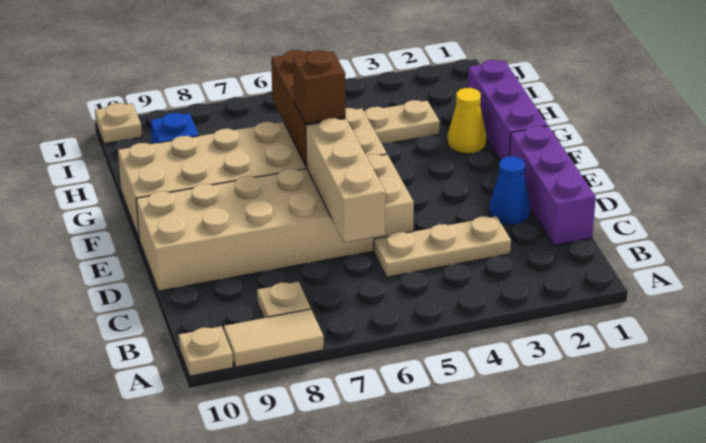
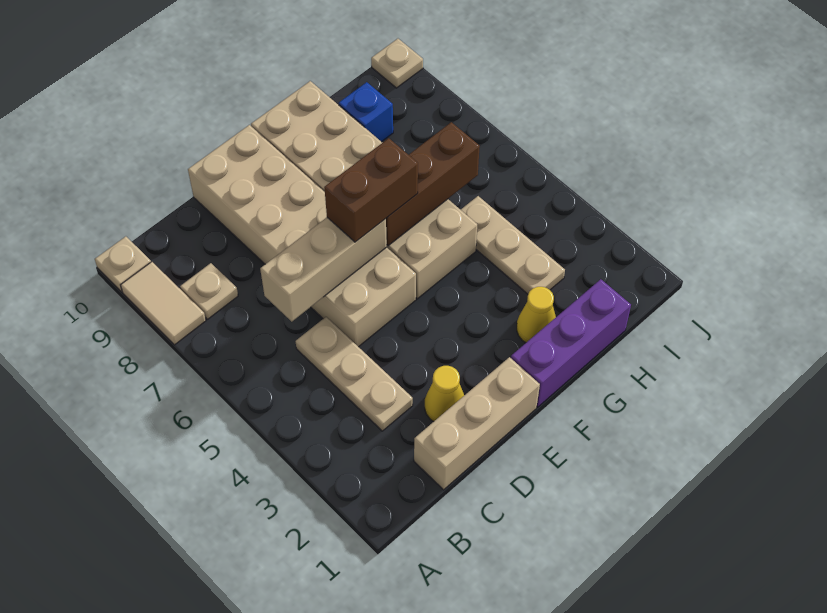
purple brick C1:E1 level 1 -> tan brick C1:E1 level 1
blue cone D2 level 1 -> yellow cone D2 level 1
brown brick F6 level 3 -> brown brick E6:F6 level 3

